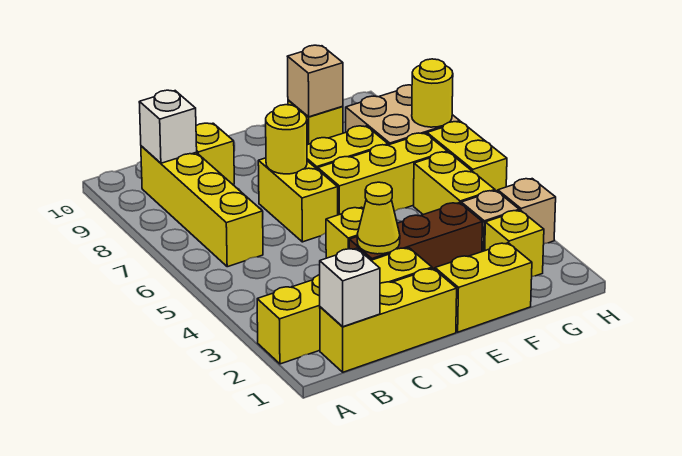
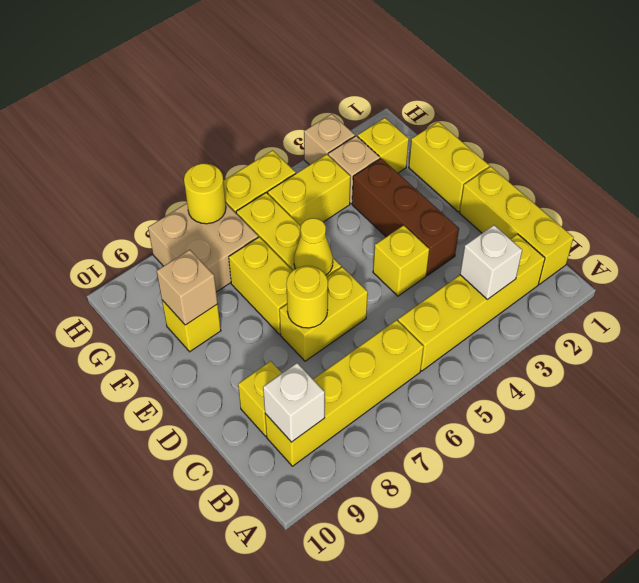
yellow brick A2:D2 level 1 -> yellow brick B2:B5 level 1
white brick B1 level 2 -> white brick B3 level 2
yellow cone D3 level 2 -> yellow cone E6 level 2

